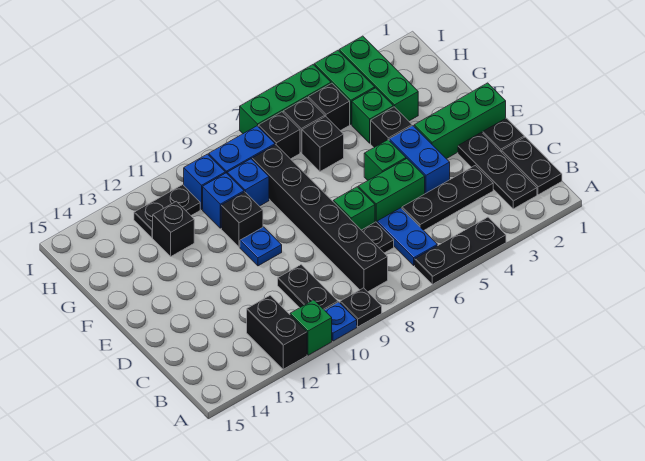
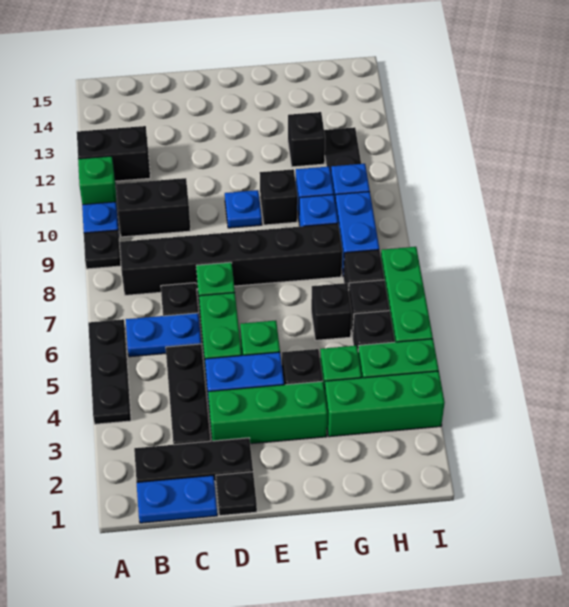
black plate B1:C1 level 1 -> blue plate B1:C1 level 1
black plate B10:C10 level 1 -> black brick B10:C10 level 1
green brick E1:E3 level 1 -> green brick D3:F3 level 1

